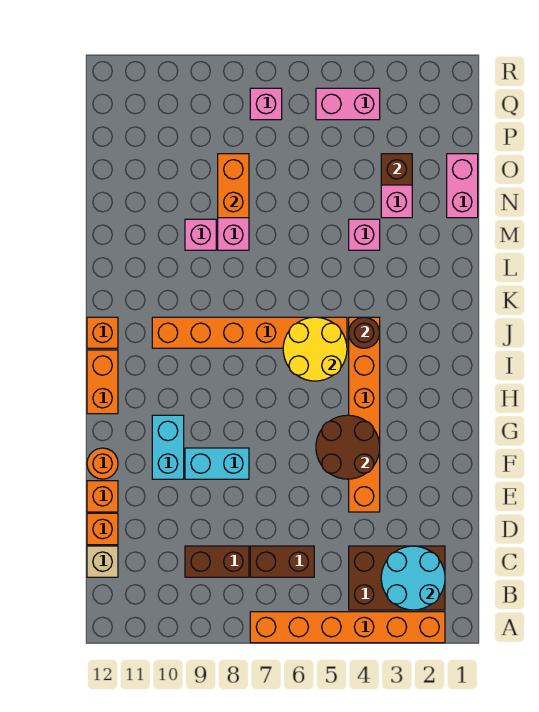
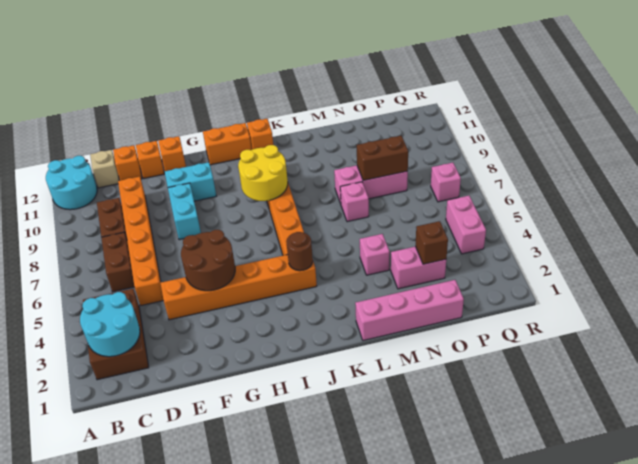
orange brick A2:A7 level 1 -> orange brick D5:D10 level 1
none -> cyan round brick A11:B12 level 1
orange round brick F12 level 1 -> orange brick F12 level 1
yellow round brick I5:J6 level 2 -> yellow round brick I8:J9 level 2
pink brick M9 level 1 -> pink brick M7 level 1
pink brick N1:O1 level 1 -> pink brick L1:O1 level 1
orange brick N8:O8 level 2 -> brown brick N8:O8 level 2

